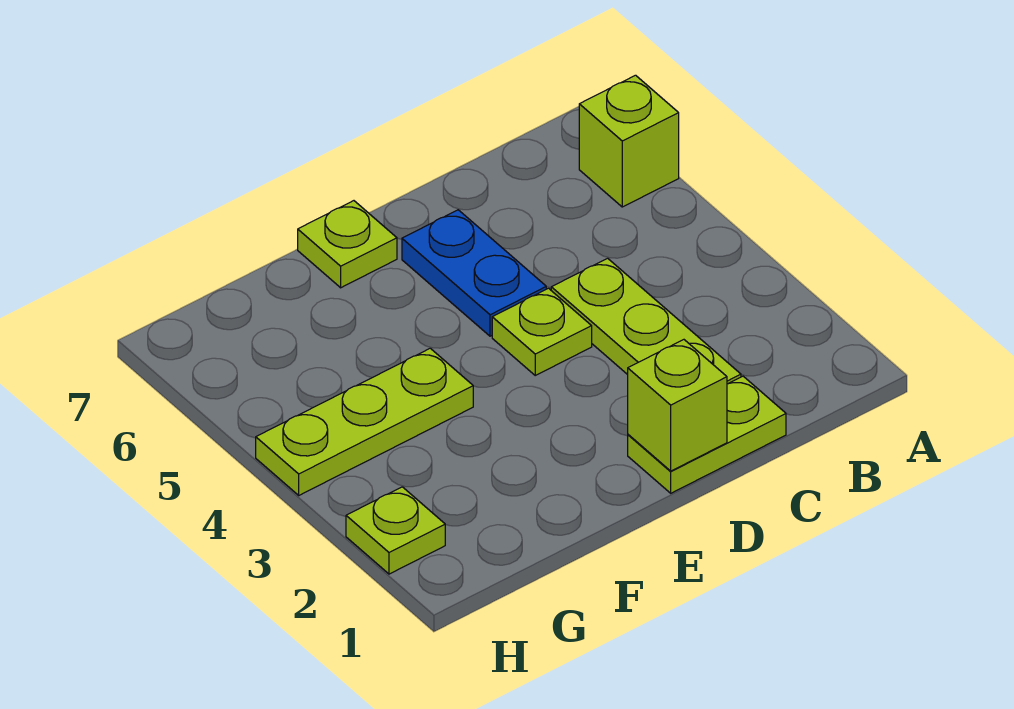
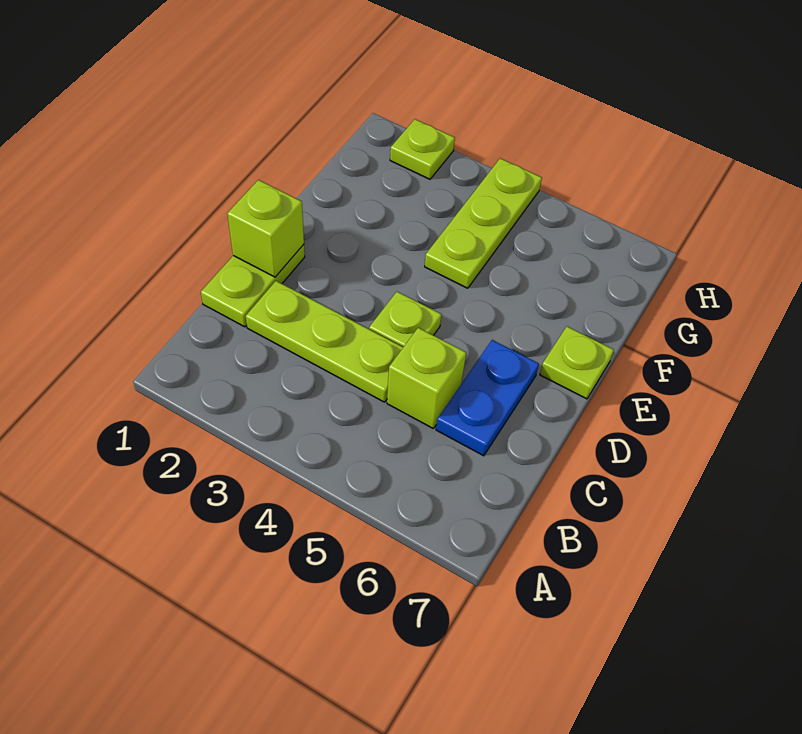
lime brick A6 level 1 -> lime brick C5 level 1
blue plate D5:D6 level 1 -> blue plate C6:D6 level 1

